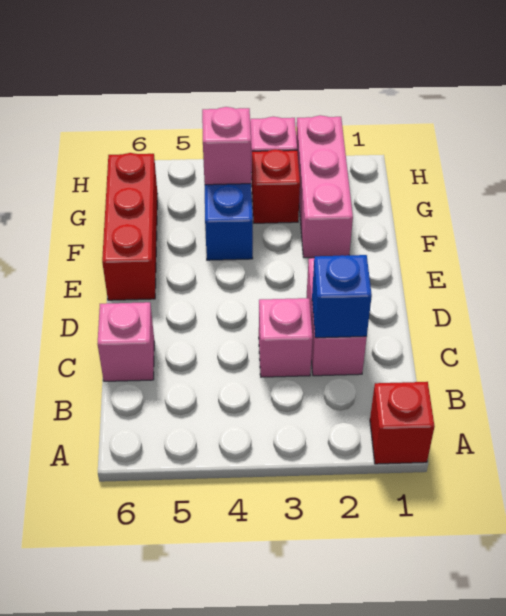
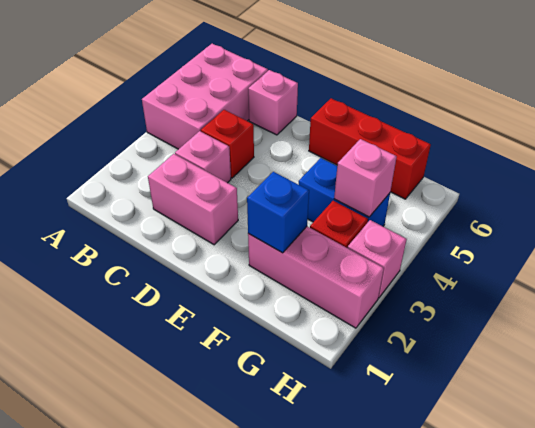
red brick A1 level 1 -> red brick C4 level 1
none -> pink brick A4:B6 level 1
blue brick C2 level 2 -> blue brick F2 level 2

